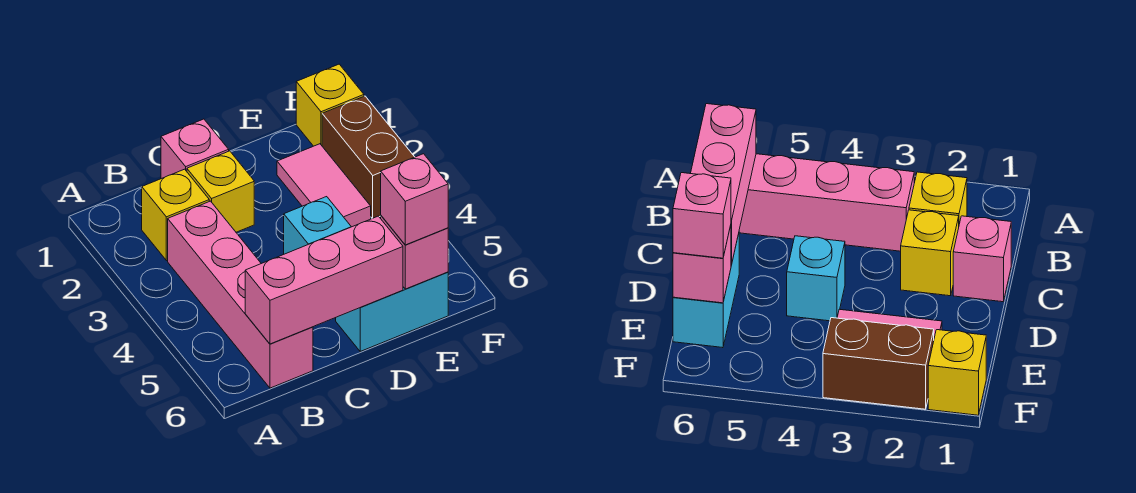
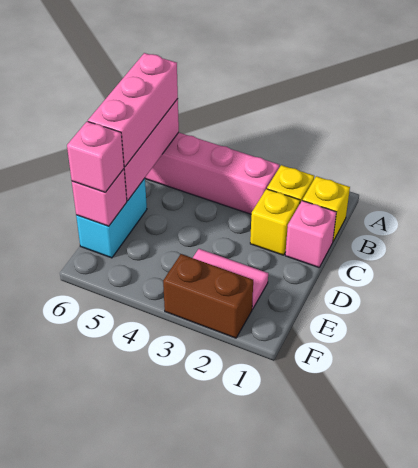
none -> pink brick B6:D6 level 3
cyan brick D4 level 1 -> none
yellow brick F1 level 1 -> yellow brick B1 level 1

